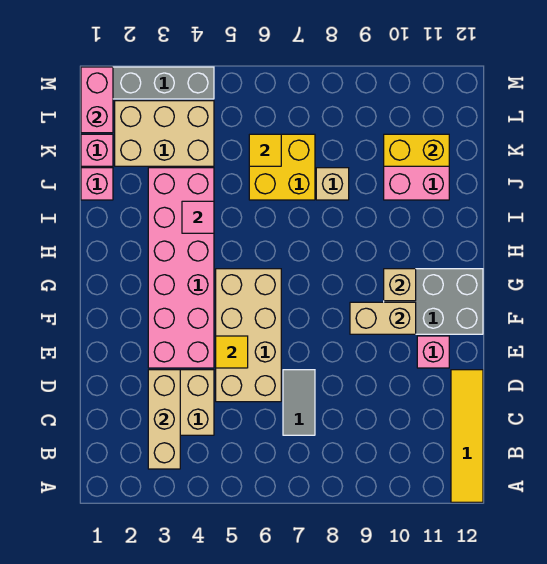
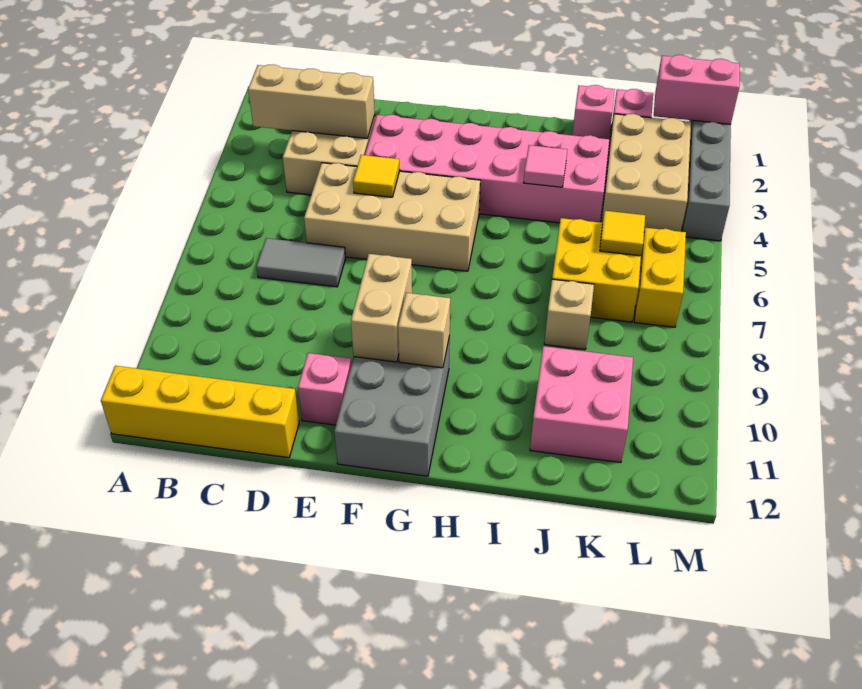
yellow tile A12:D12 level 1 -> yellow brick A12:D12 level 1
yellow brick K10:K11 level 2 -> yellow brick L6:L7 level 1

